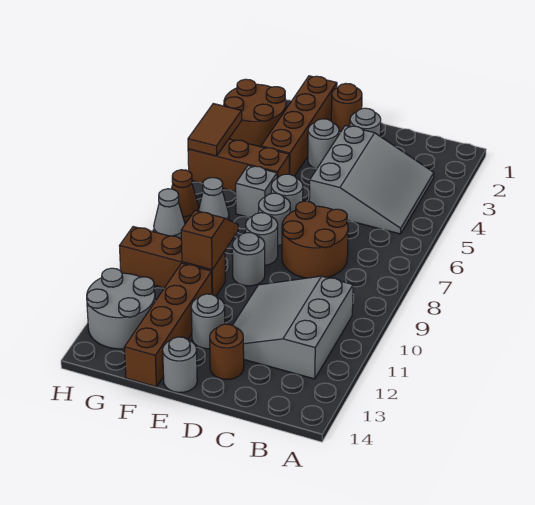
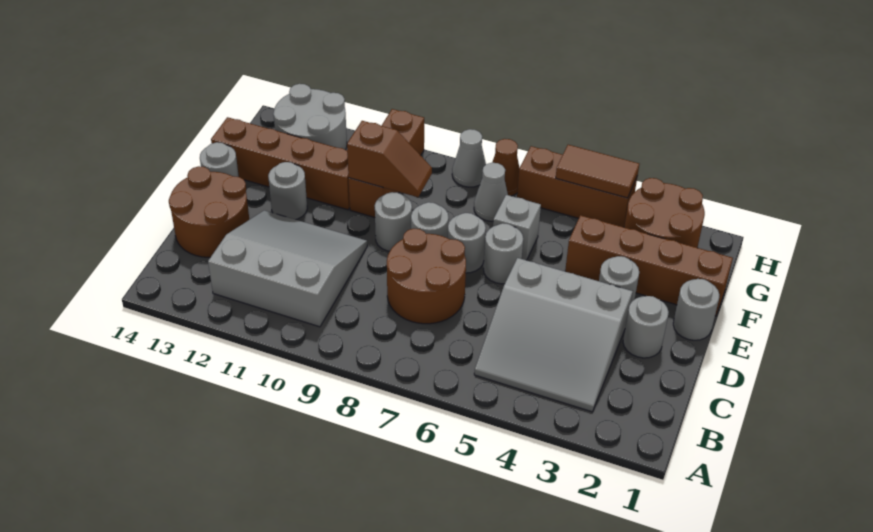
brown round brick D13 level 1 -> brown round brick C13:D14 level 1
brown round brick E1 level 1 -> grey round brick E1 level 1
brown brick F5:H5 level 1 -> brown brick H4:H6 level 1

